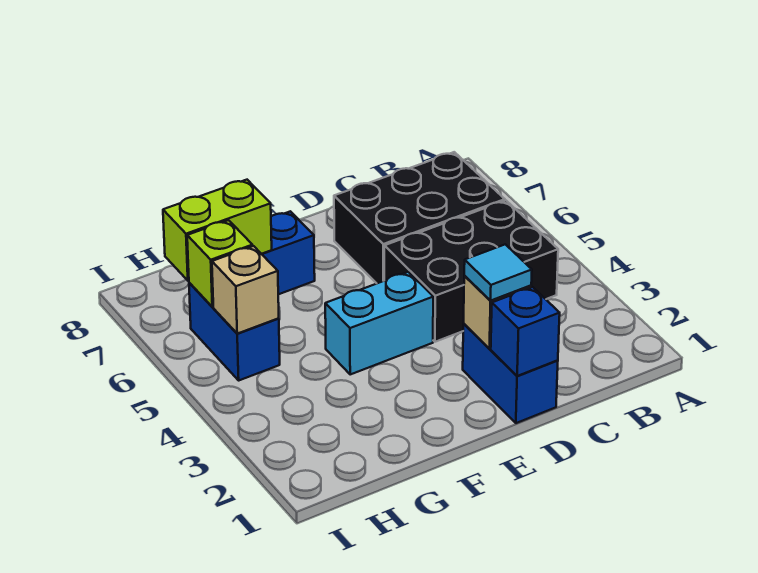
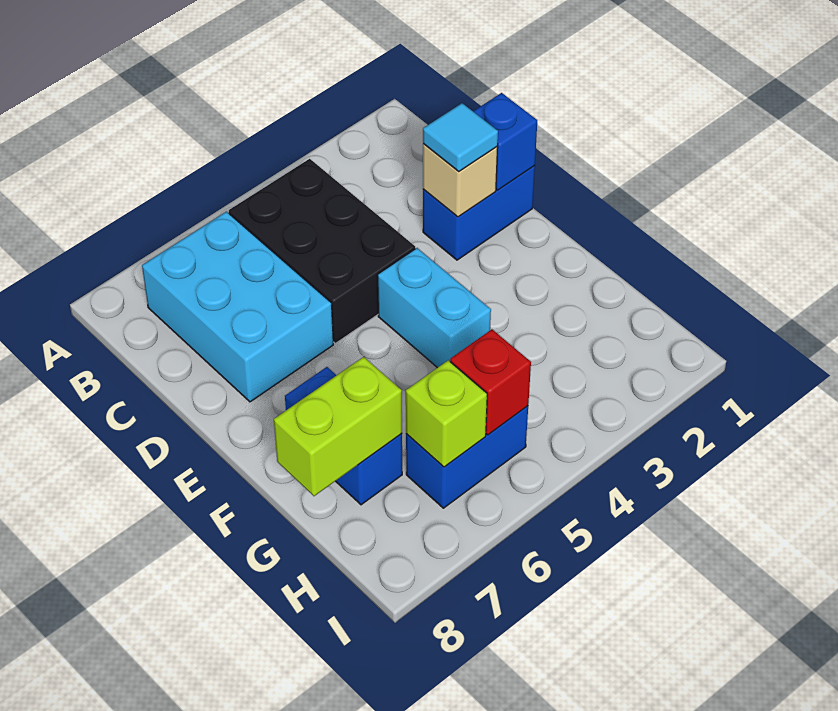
black brick B6:D7 level 1 -> cyan brick B6:D7 level 1
lime brick G7:H7 level 2 -> lime brick G7:G8 level 2
tan brick H5 level 2 -> red brick H5 level 2

